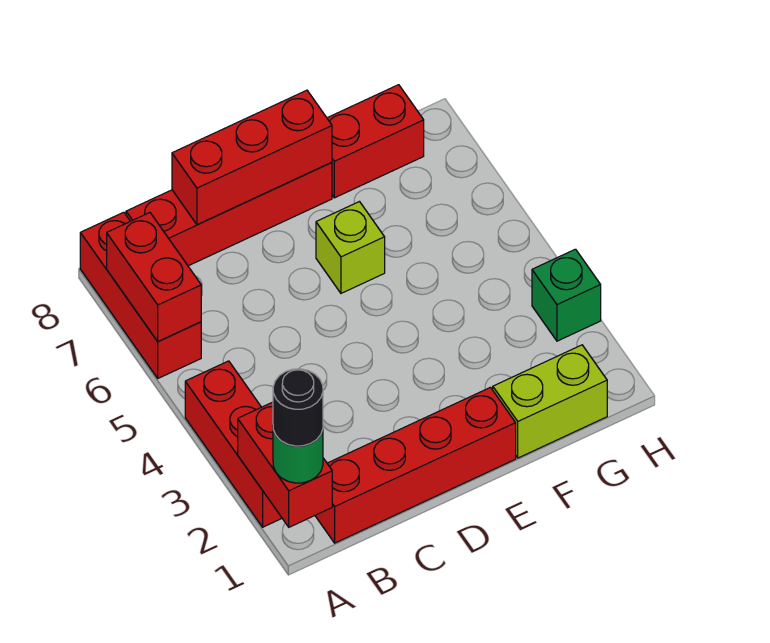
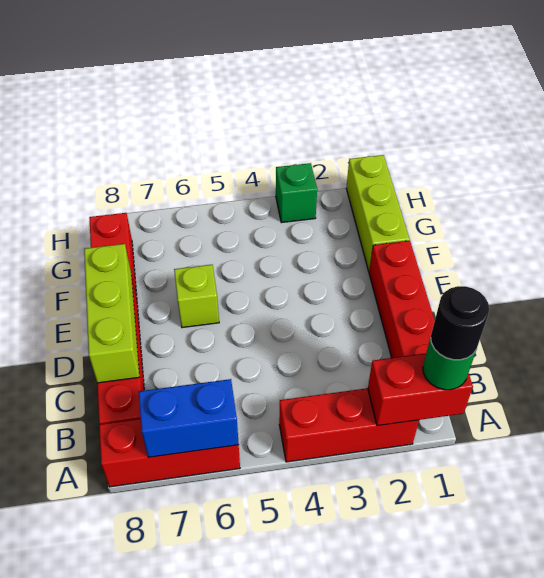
red brick A6:A7 level 2 -> blue brick A6:A7 level 2
red brick C8:E8 level 2 -> lime brick C8:E8 level 2
lime brick F1:G1 level 1 -> lime brick F1:H1 level 1

